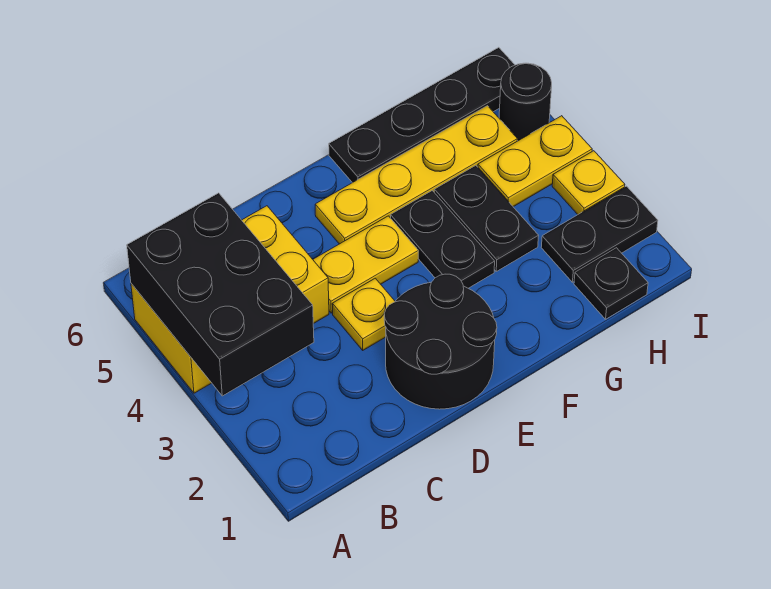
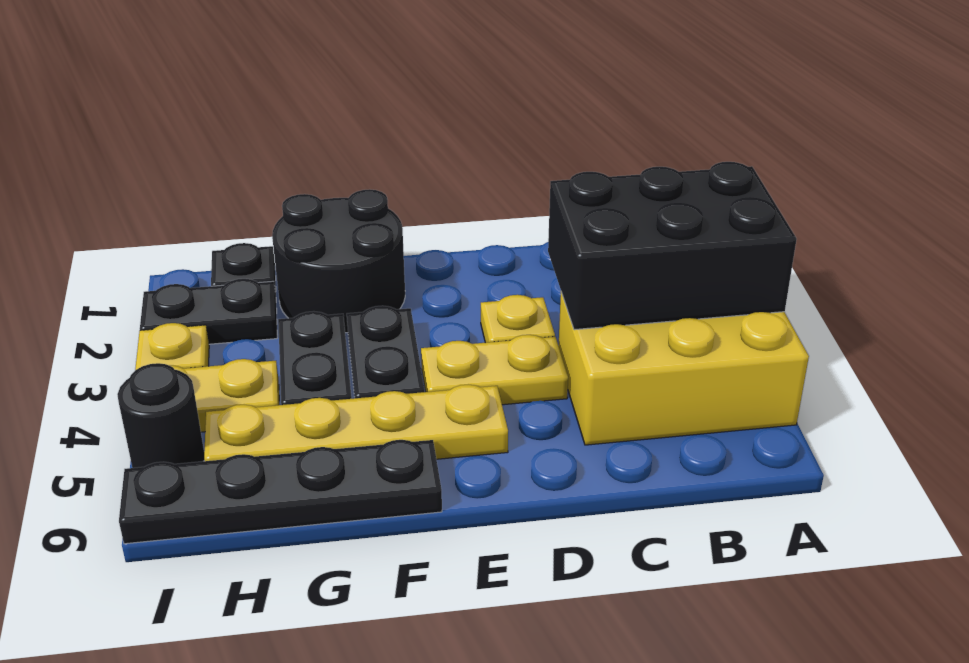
black brick A3:B5 level 2 -> black brick A3:C4 level 2
black round brick D1:E2 level 1 -> black round brick F1:G2 level 1

